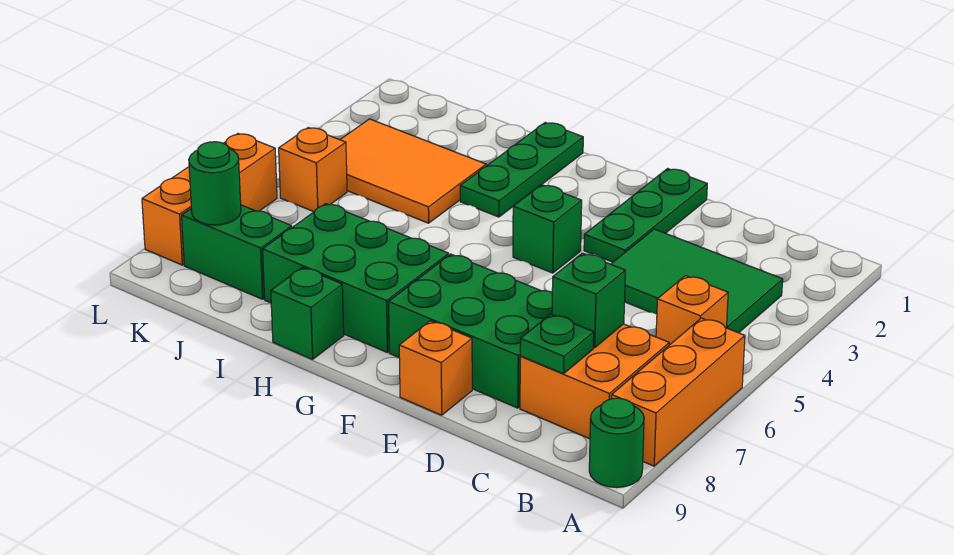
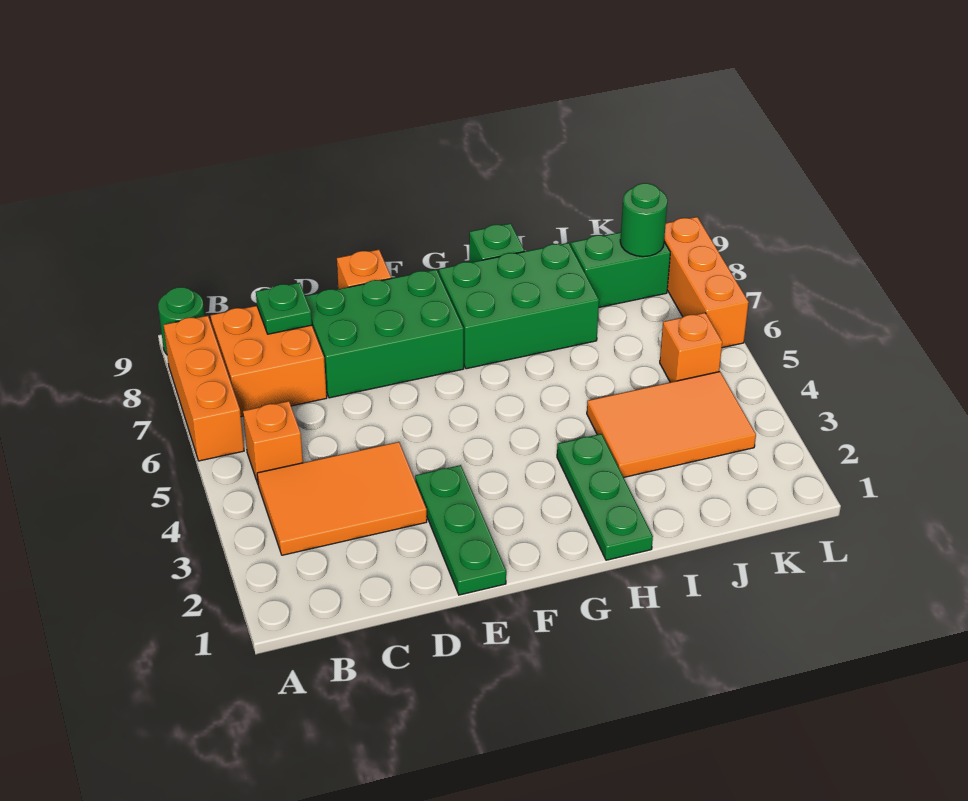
green tile B3:D4 level 1 -> orange tile B3:D4 level 1
green brick C7 level 2 -> none
green brick F4 level 1 -> none

